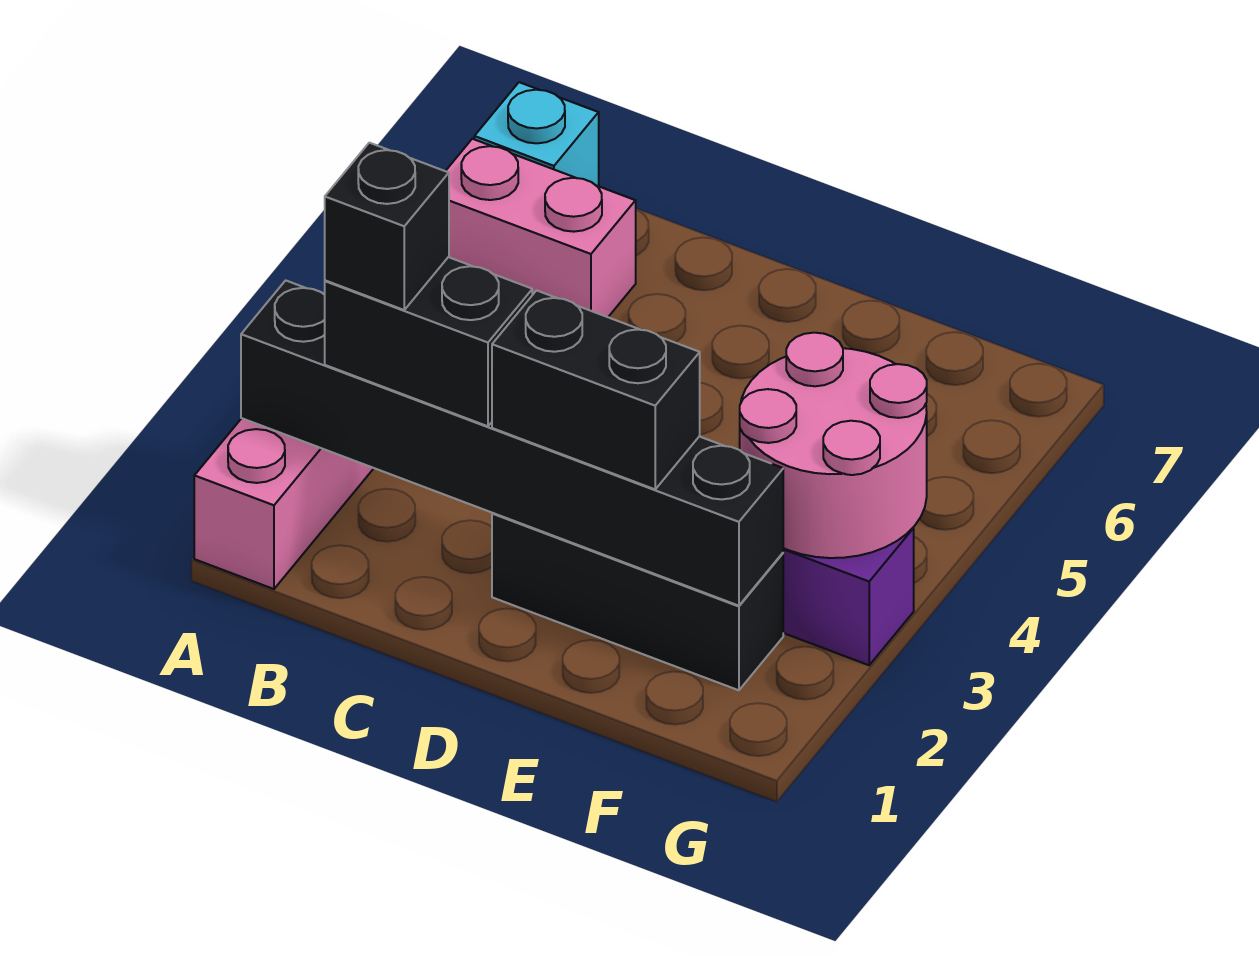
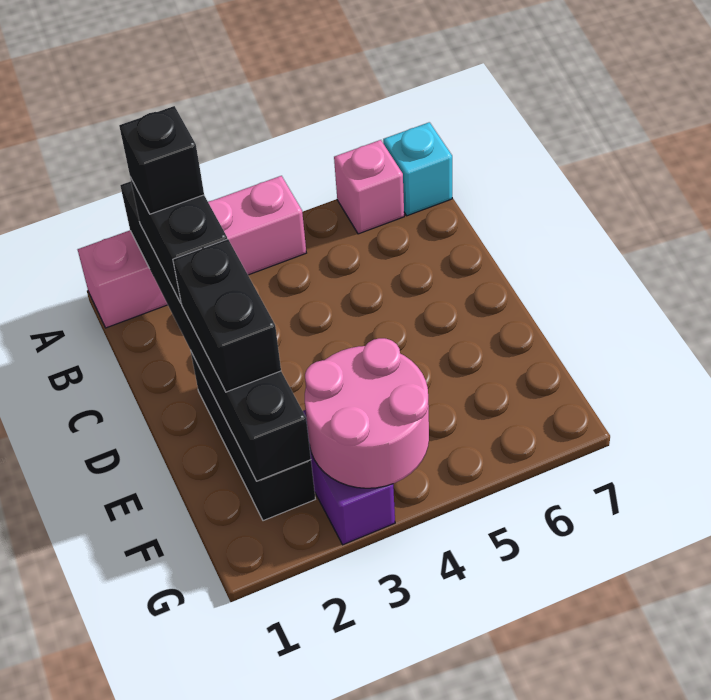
pink brick A6:B6 level 1 -> pink brick A6 level 1

